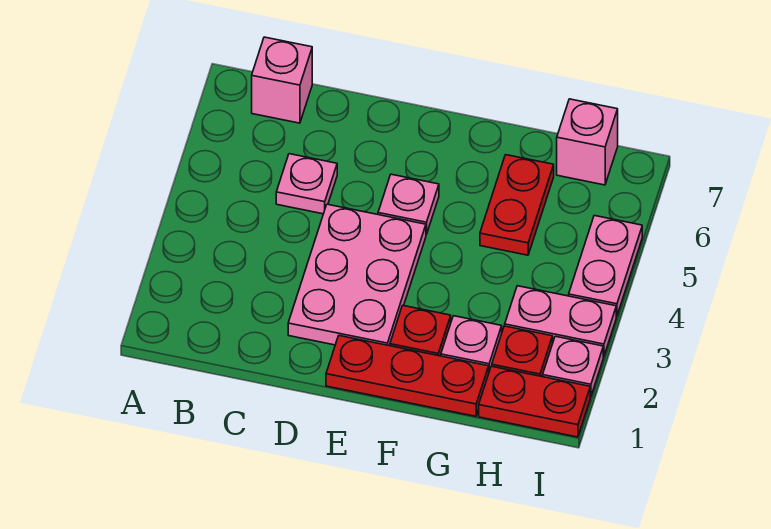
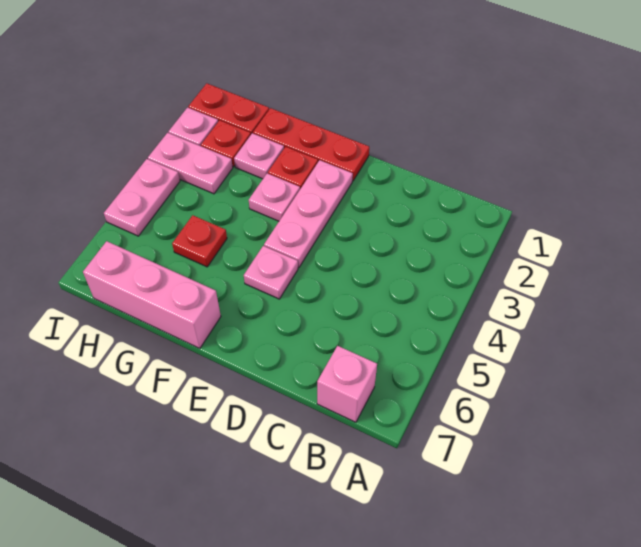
pink plate C5 level 1 -> pink plate F3 level 1
pink plate D2:E4 level 1 -> pink plate E2:E4 level 1
red plate G5:G6 level 1 -> red plate G5 level 1
pink brick H7 level 1 -> pink brick F7:H7 level 1

